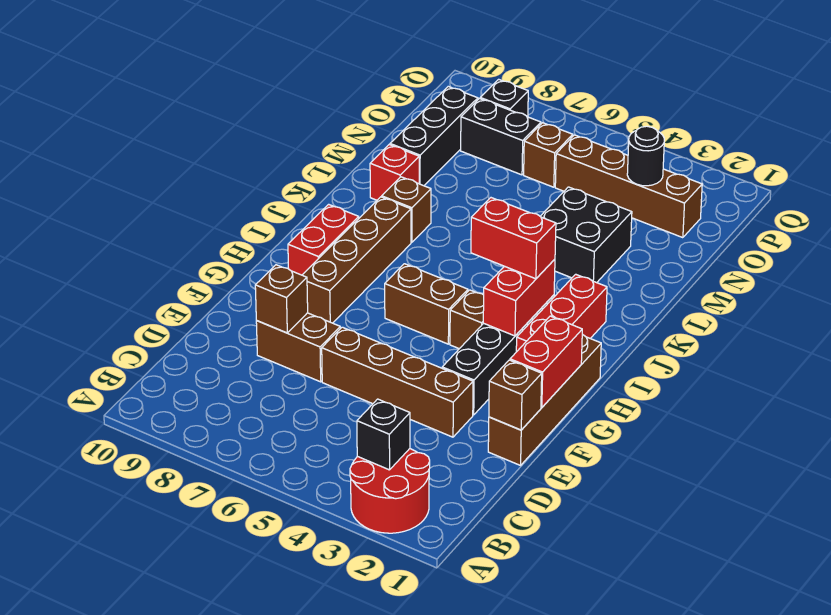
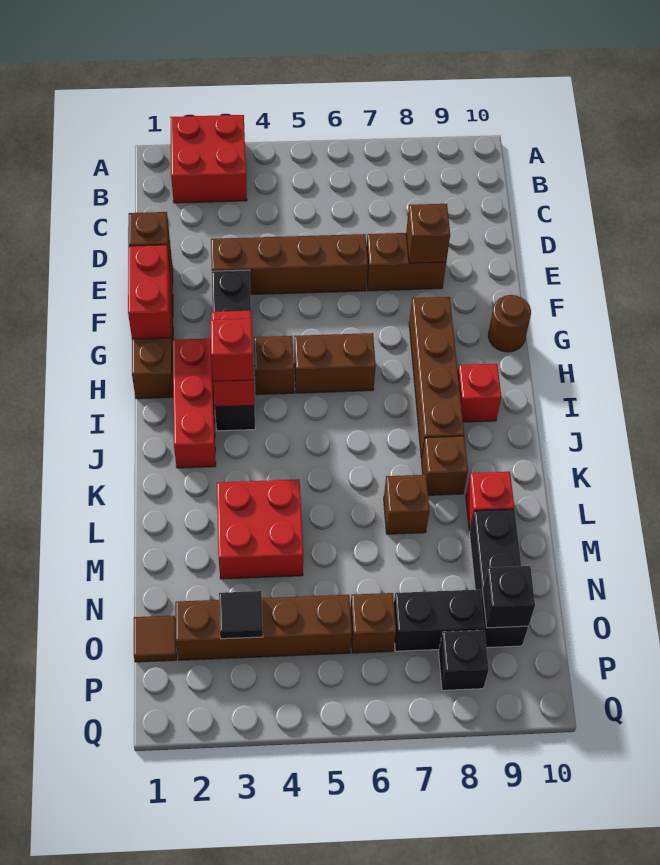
red round brick A2:B3 level 1 -> red brick A2:B3 level 1
black brick B3 level 2 -> black brick O9 level 2
none -> brown round brick G10 level 1
red brick H9:I9 level 1 -> red brick I9 level 1
red brick I3:I4 level 3 -> red brick I3 level 3
black brick L3:M4 level 1 -> red brick L3:M4 level 1
none -> brown brick L7 level 1
none -> brown tile O1 level 1
black round brick O3 level 2 -> black tile O3 level 2

